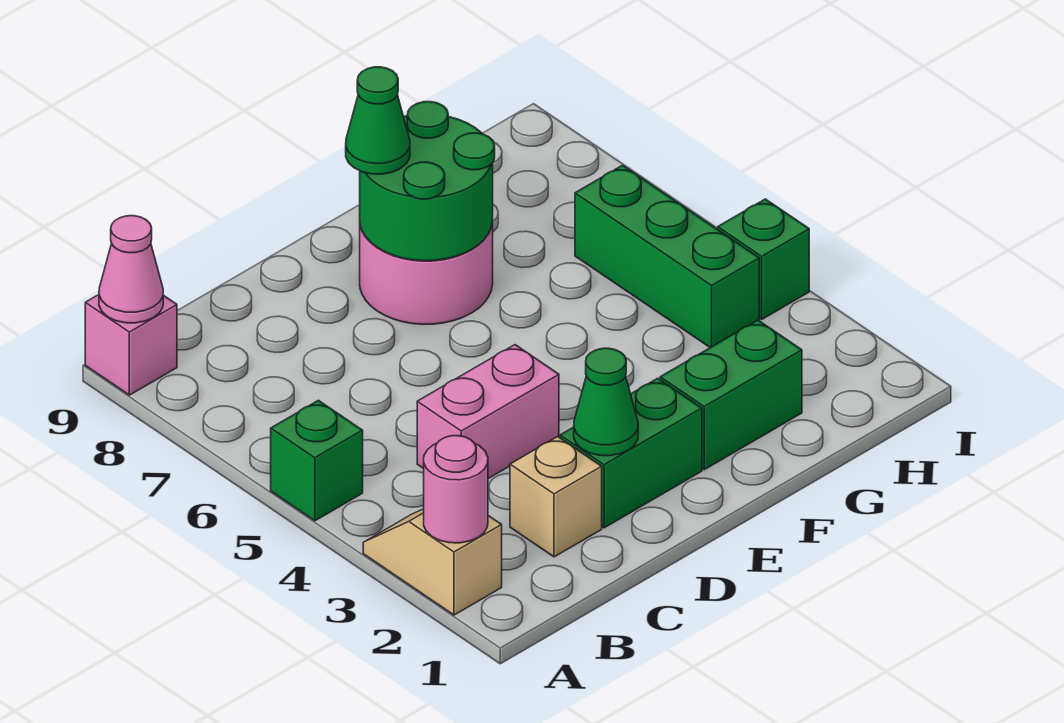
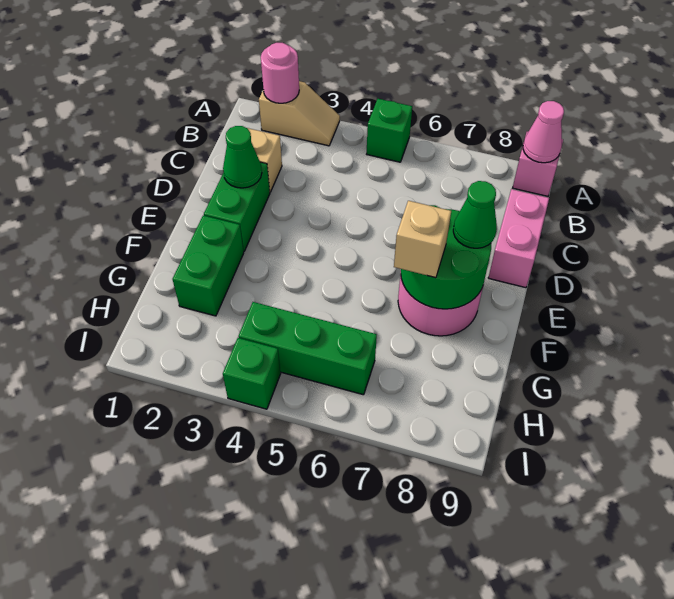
pink brick C4:D4 level 1 -> pink brick C9:D9 level 1
none -> tan brick F7 level 3

